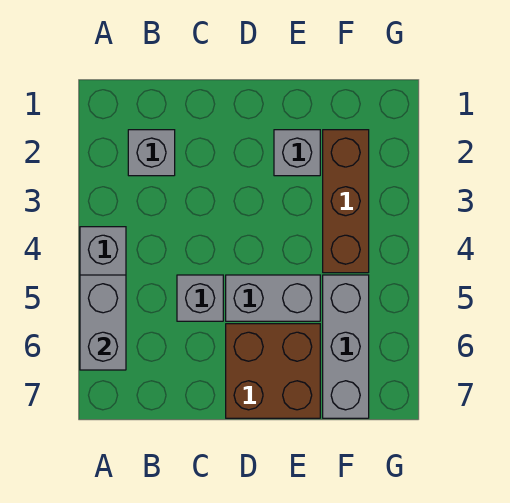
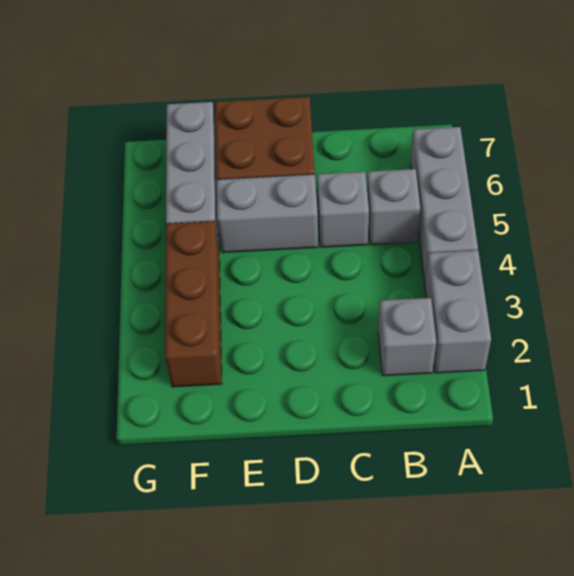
grey brick A5:A6 level 2 -> grey brick A2:A3 level 1
grey brick E2 level 1 -> grey brick B5 level 1

